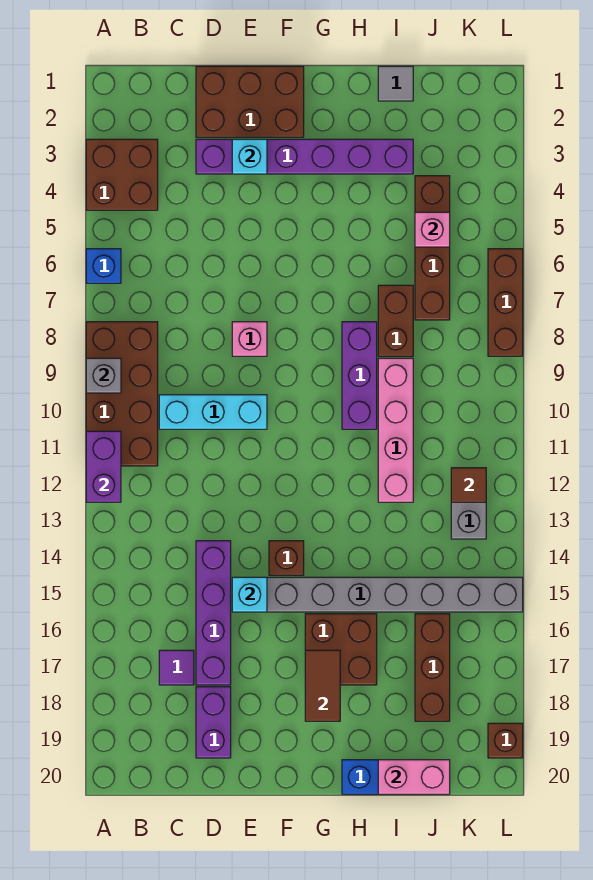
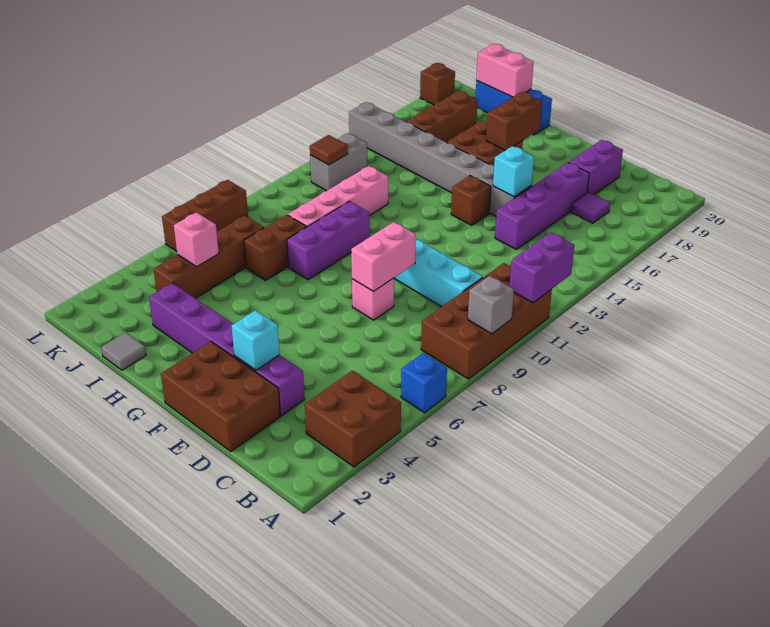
none -> pink brick E8:E9 level 2
brown tile G17:G18 level 2 -> brown brick G17:G18 level 2

